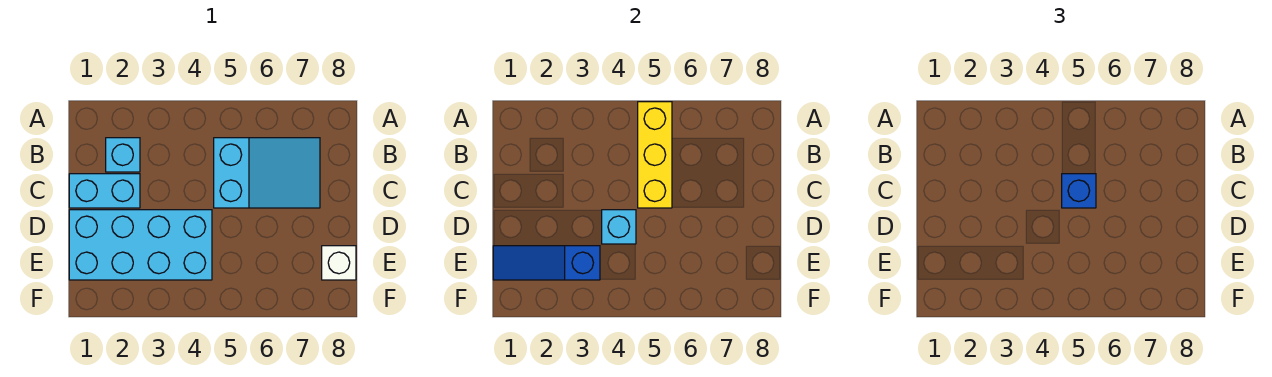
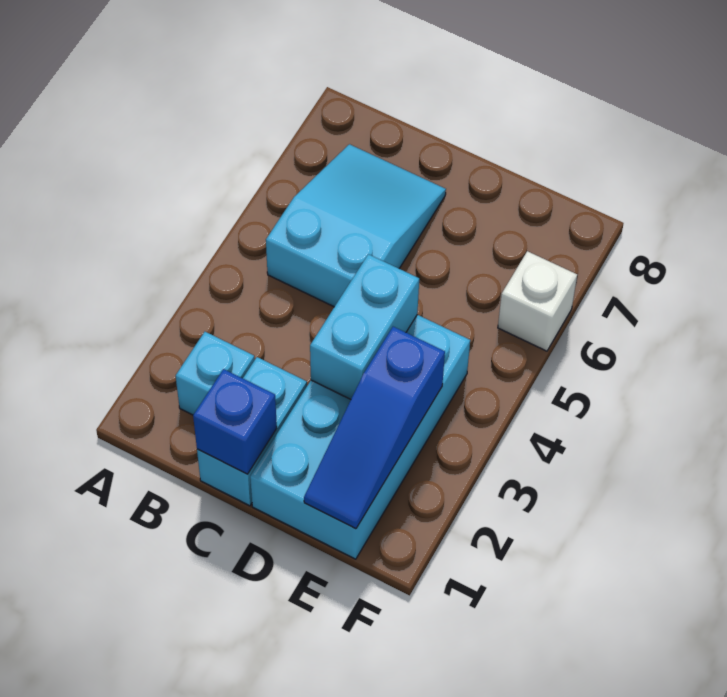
yellow brick A5:C5 level 2 -> none
blue brick C5 level 3 -> blue brick C1 level 2
cyan brick D4 level 2 -> cyan brick D3:D4 level 2
white brick E8 level 1 -> white brick F6 level 1

